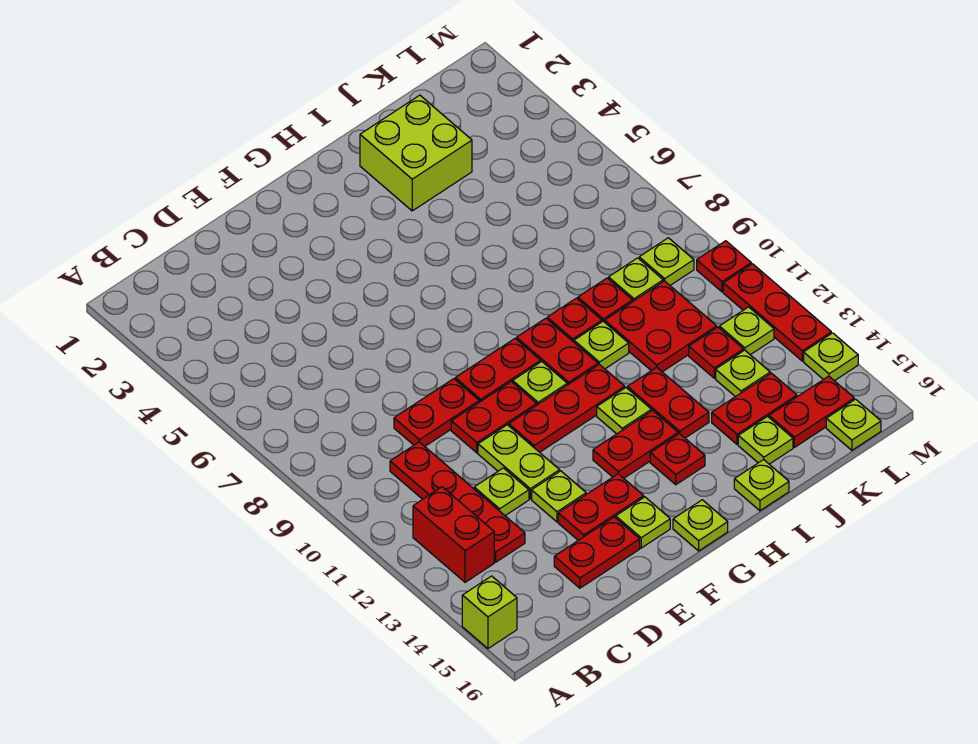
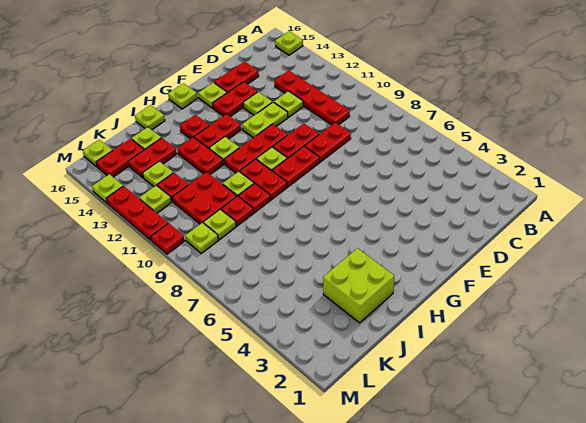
lime brick A15 level 1 -> lime plate A15 level 1
red brick B12:B13 level 1 -> none
lime plate E11:E12 level 1 -> lime plate E12:F12 level 1

